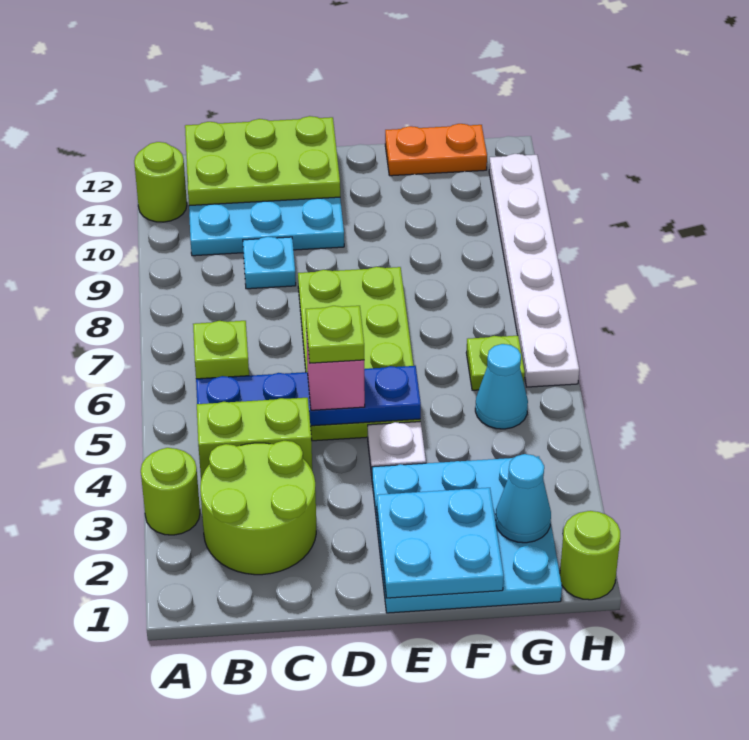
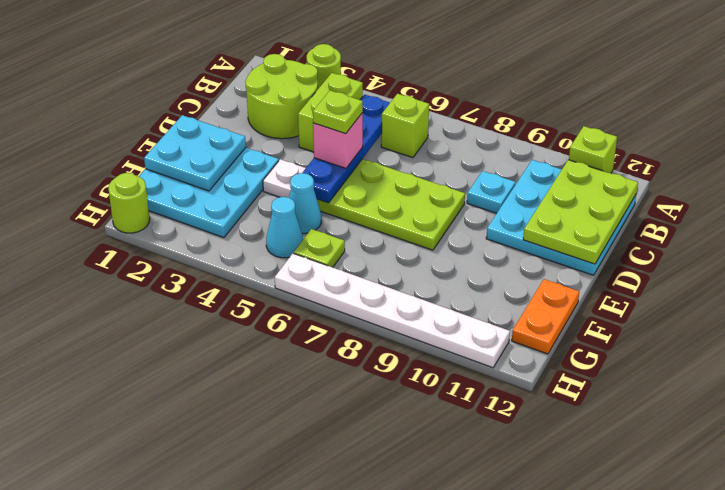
lime round brick A11 level 1 -> lime brick A11 level 1
cyan cone G2 level 2 -> cyan cone F5 level 1

